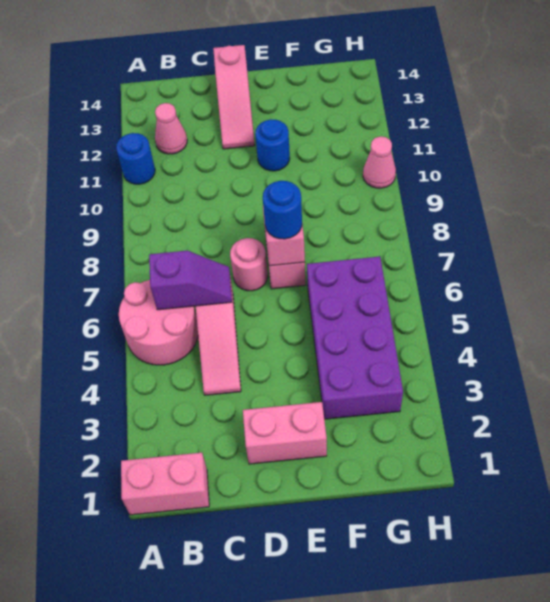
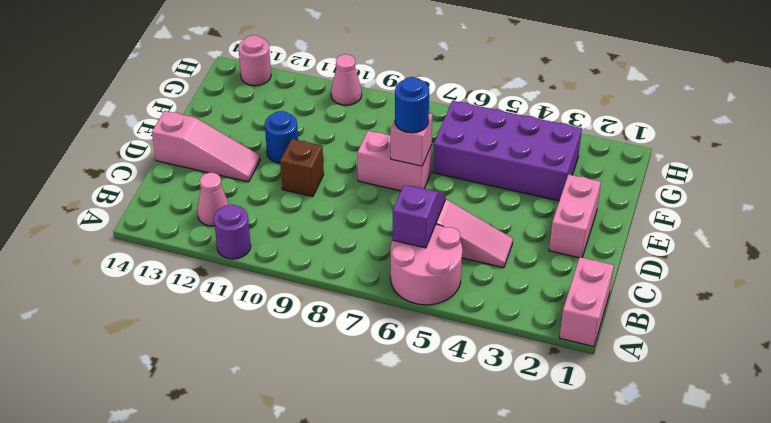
blue round brick A11 level 1 -> purple round brick A11 level 1
pink round brick D7 level 1 -> pink round brick H13 level 1
none -> brown brick D10 level 1

